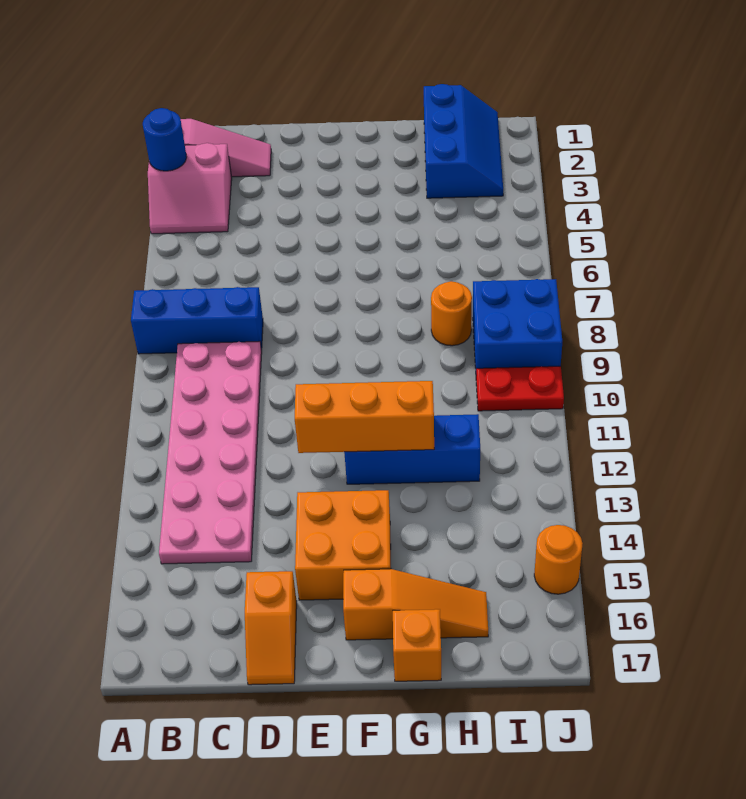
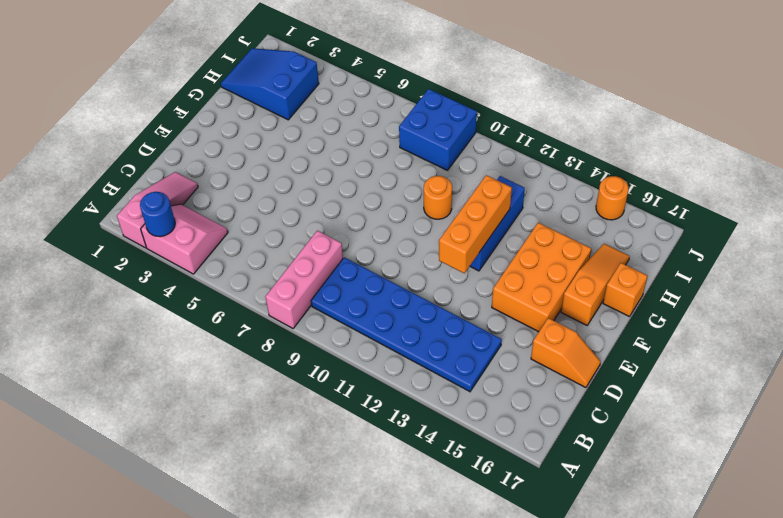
pink slope A3:B4 level 1 top 3 -> pink slope A3:B4 level 1 top A
blue brick A8:C8 level 1 -> pink brick A8:C8 level 1
pink plate B9:C14 level 1 -> blue plate B9:C14 level 1
orange brick E14:F15 level 1 -> orange brick E14:G15 level 1
blue slope H1:I3 level 1 top H -> blue slope H1:I3 level 1 top 3
orange round brick H8 level 1 -> orange round brick G10 level 1
red plate I10:J10 level 1 -> none

